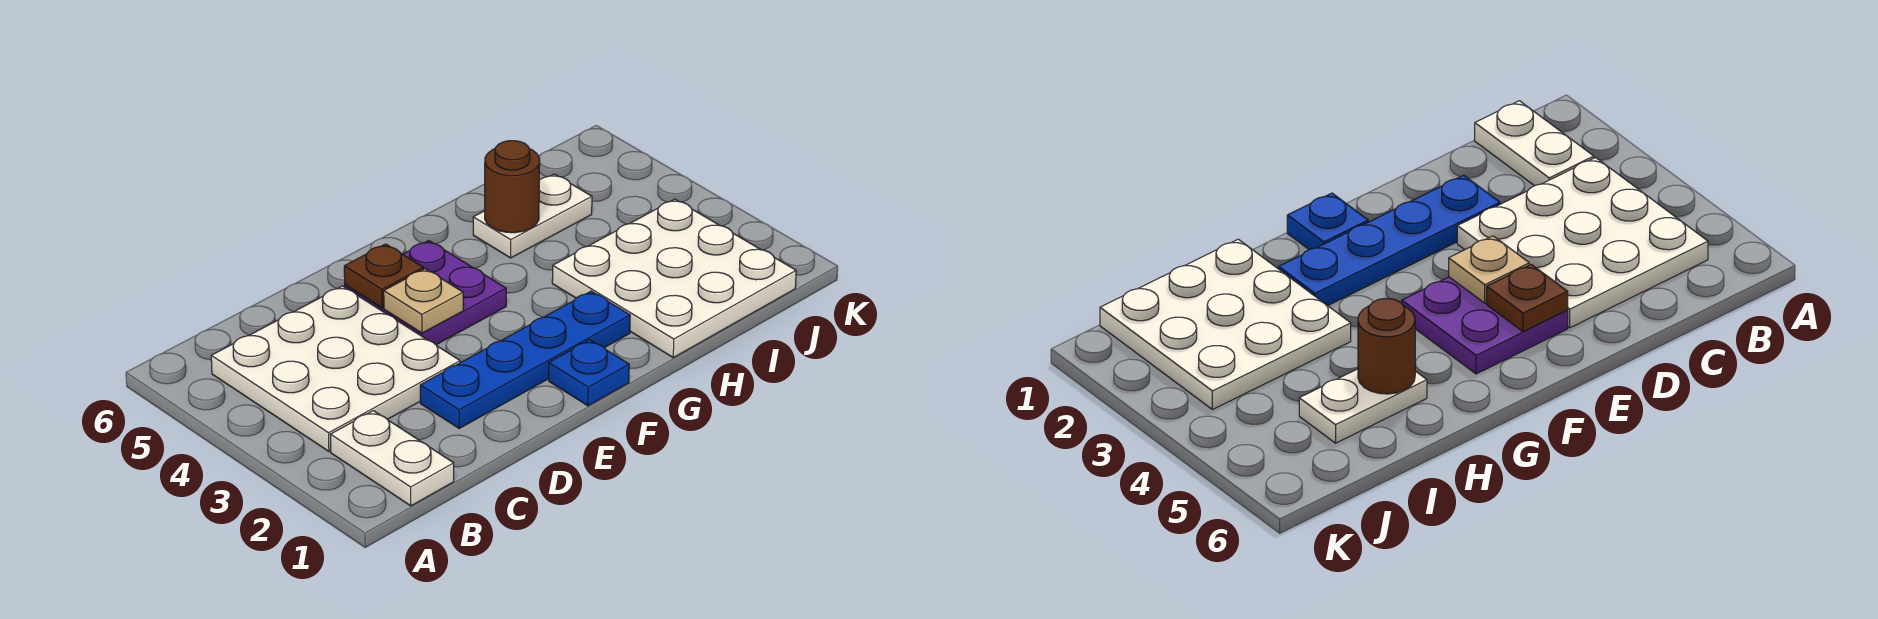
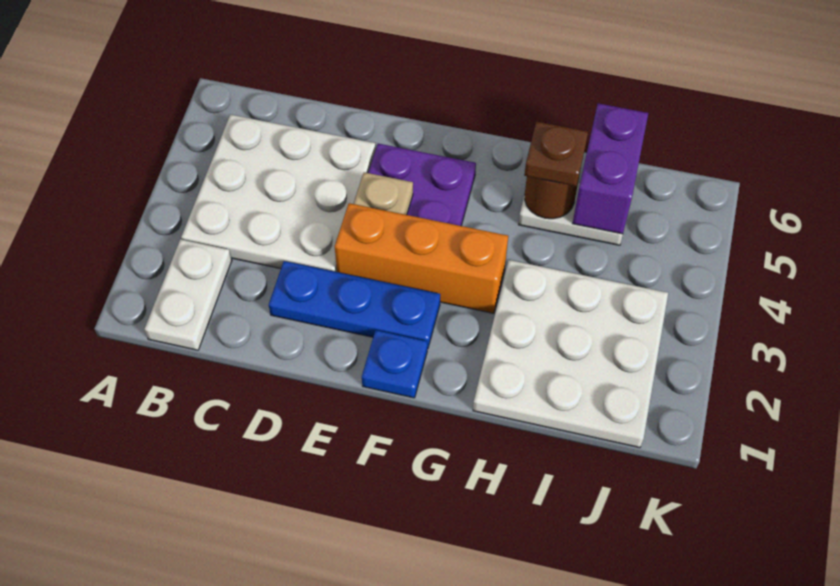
blue plate D2:G2 level 1 -> blue plate D2:F2 level 1
none -> orange brick E3:G3 level 1
brown plate E5 level 2 -> brown plate H5 level 3
none -> purple brick I5:I6 level 2

